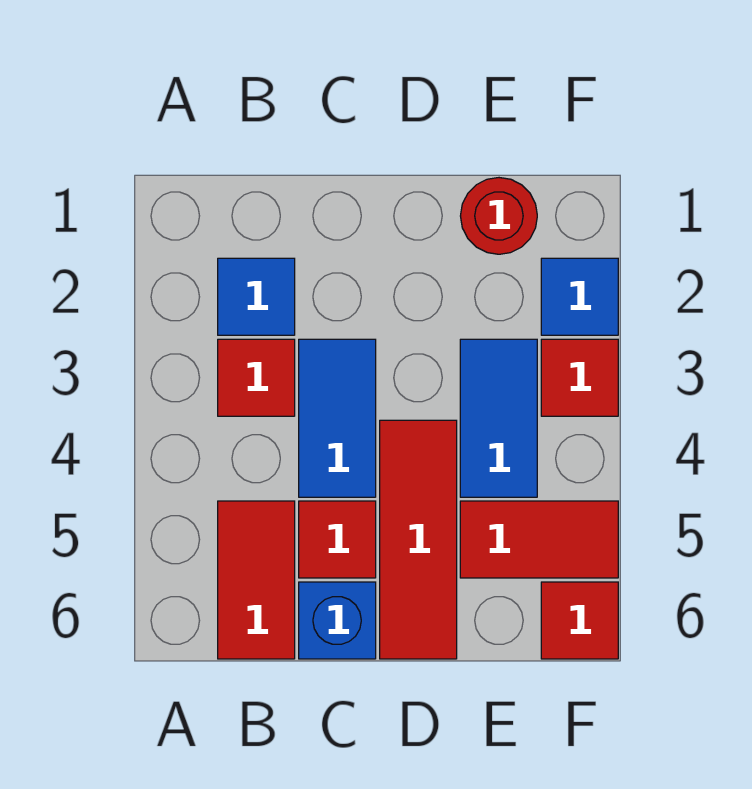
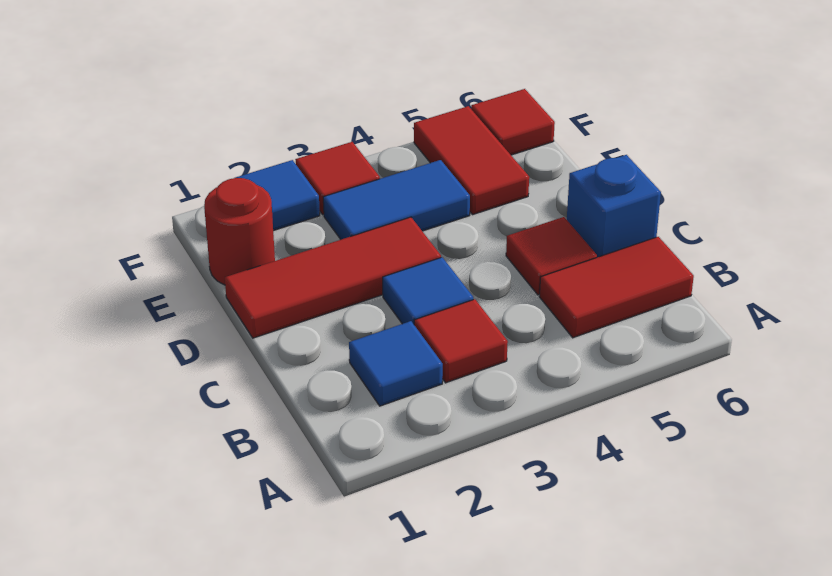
blue tile C3:C4 level 1 -> blue tile C3 level 1
red tile D4:D6 level 1 -> red tile D1:D3 level 1

